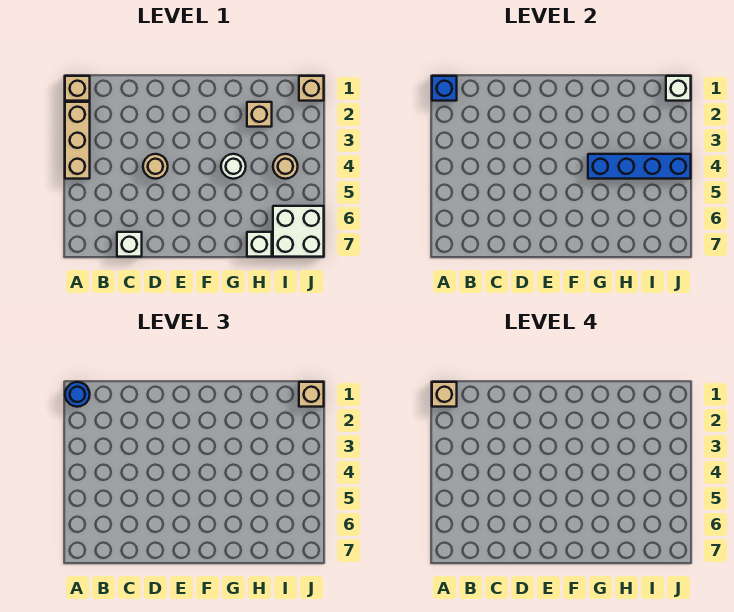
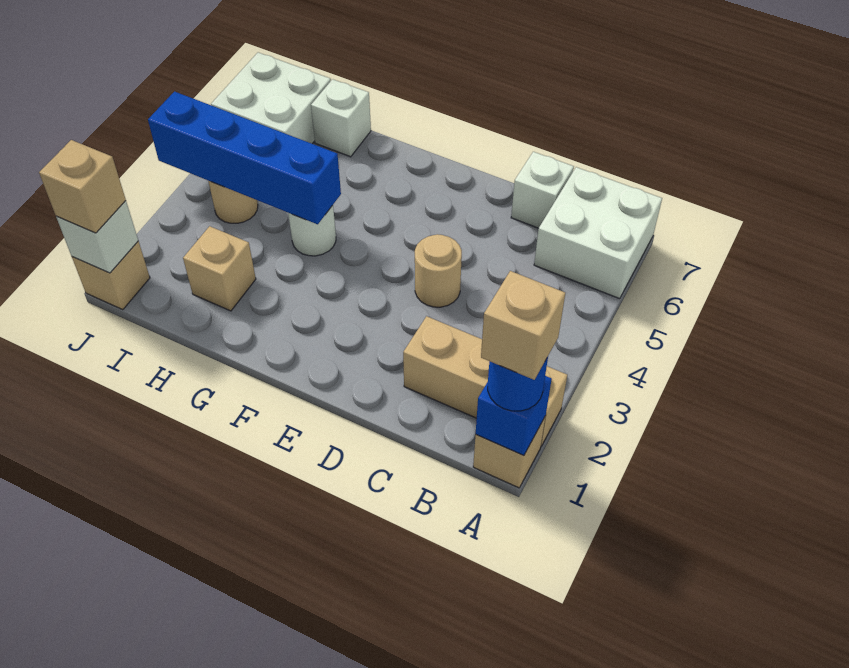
tan brick A2:A4 level 1 -> tan brick A2:C2 level 1
none -> white brick A6:B7 level 1

